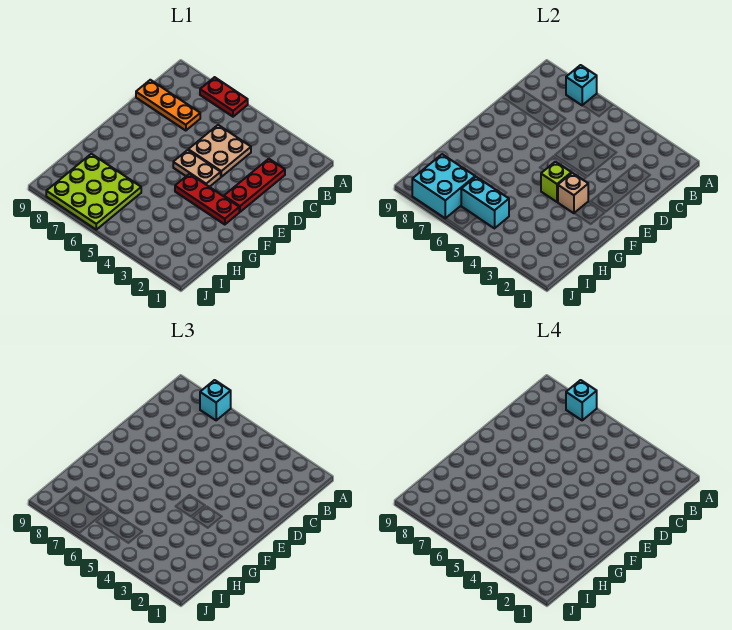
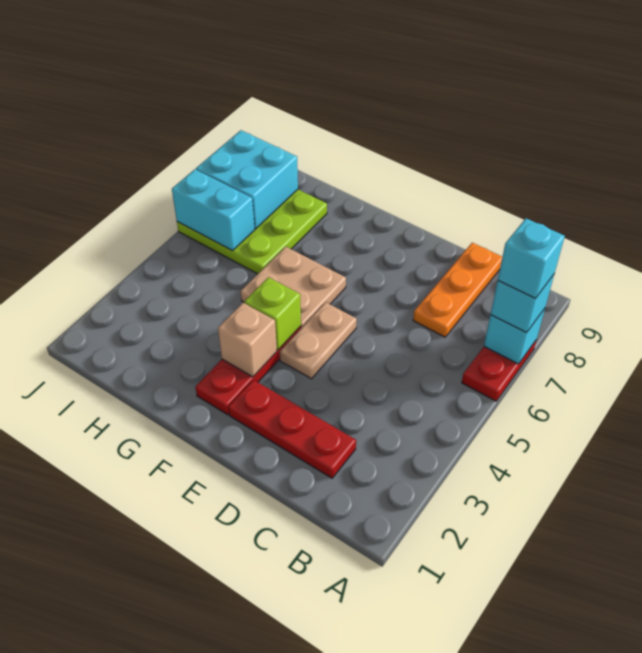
tan plate C4:D5 level 1 -> tan plate F5:G6 level 1
cyan brick I5:I6 level 2 -> cyan brick I6:J6 level 2

